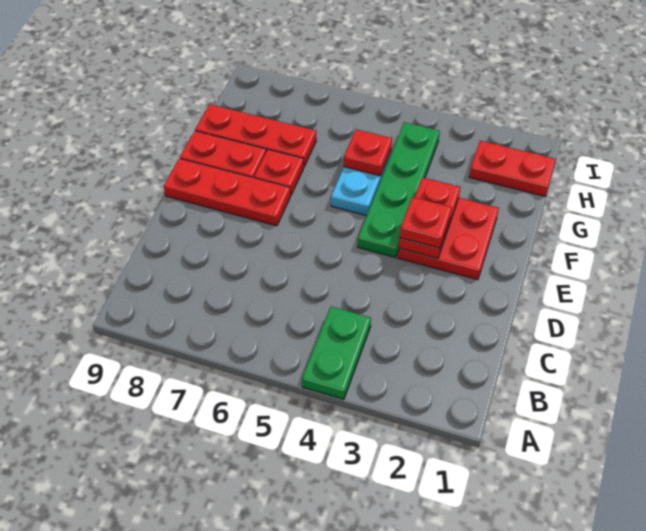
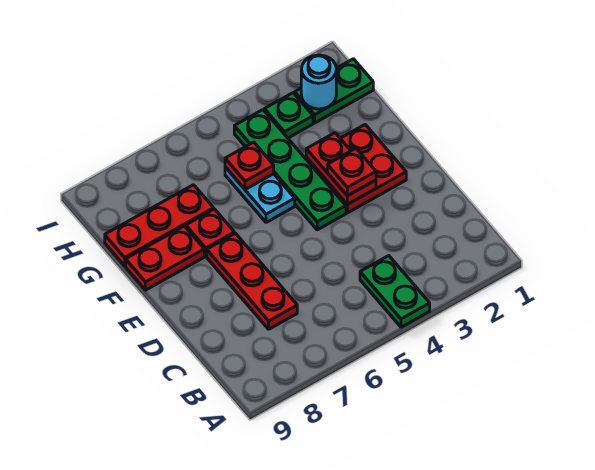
red plate E7:E9 level 1 -> red plate C7:E7 level 1
red plate H1:H2 level 1 -> green plate H1:H2 level 1
none -> cyan round brick H2 level 2
none -> green plate H3 level 1

